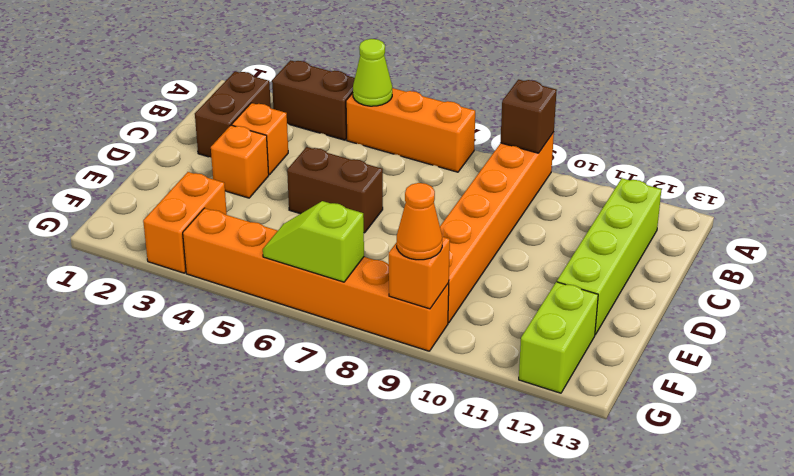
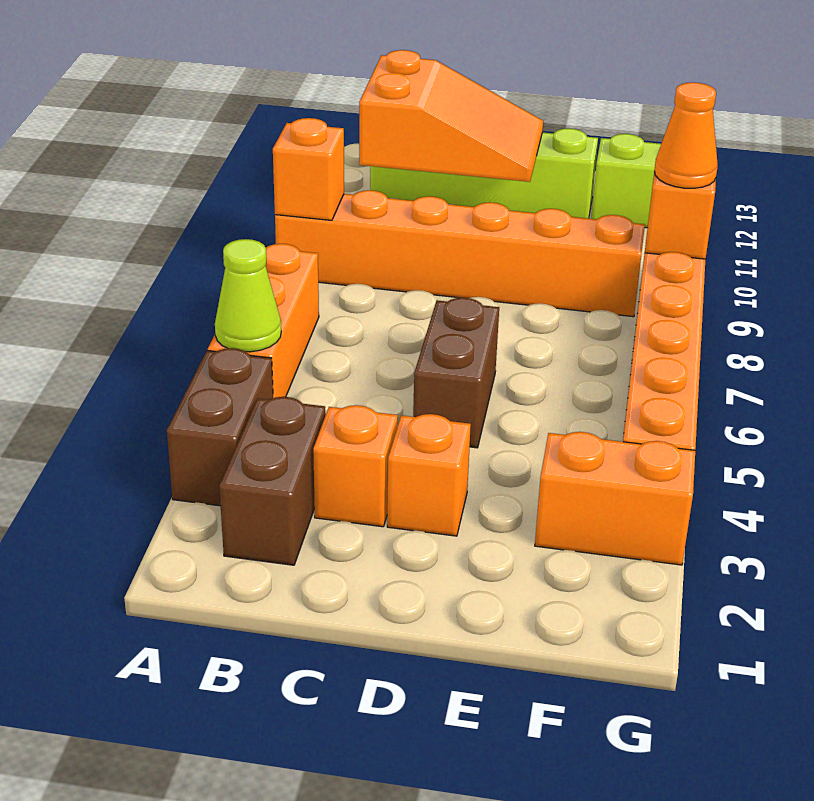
brown brick A9 level 2 -> orange brick A9 level 2
brown brick B2:C2 level 1 -> brown brick B2:B3 level 1
none -> orange slope B11:D12 level 2 top B
lime slope G6:G7 level 2 top 7 -> none

